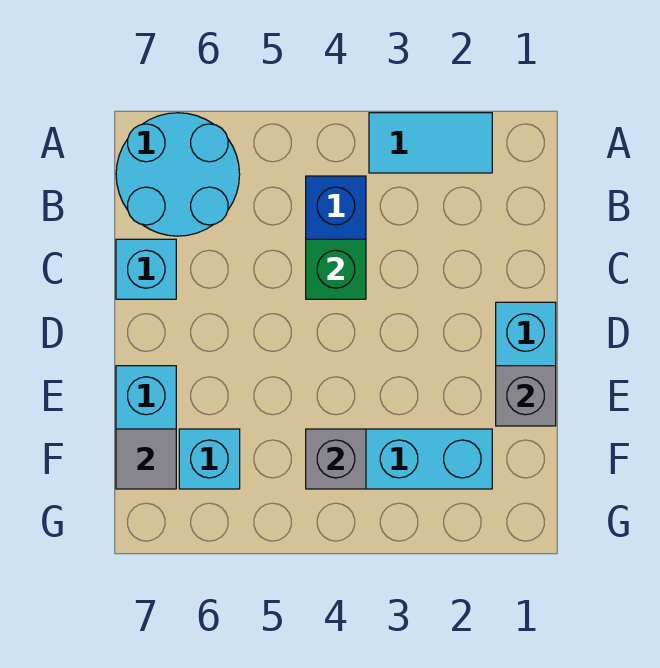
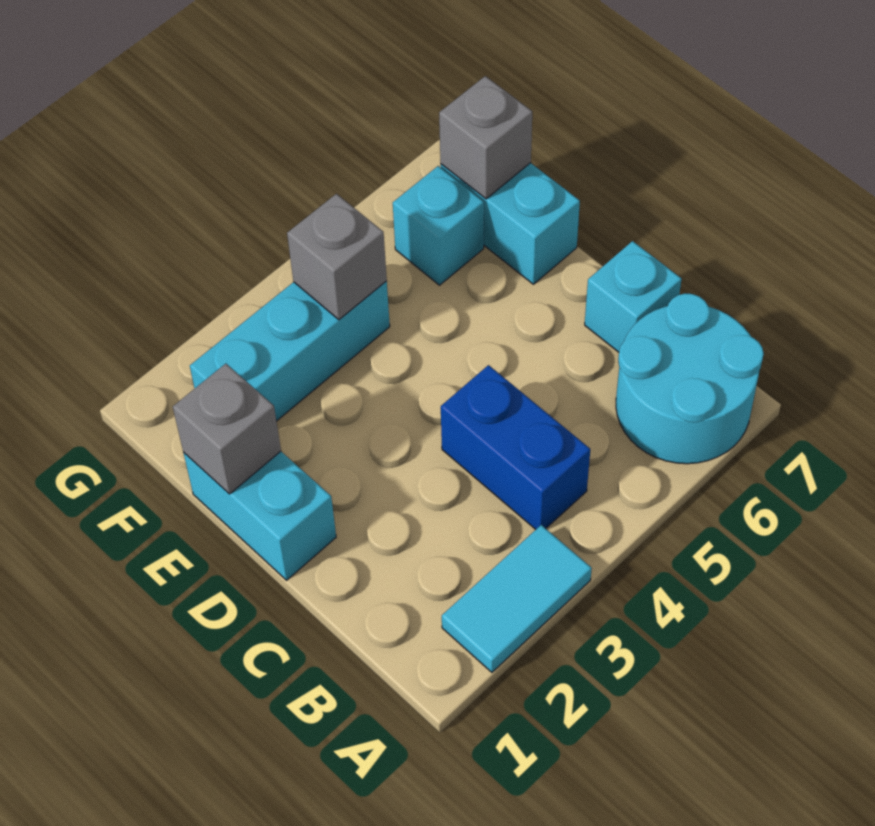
green brick C4 level 2 -> none
grey tile F7 level 2 -> grey brick F7 level 2

